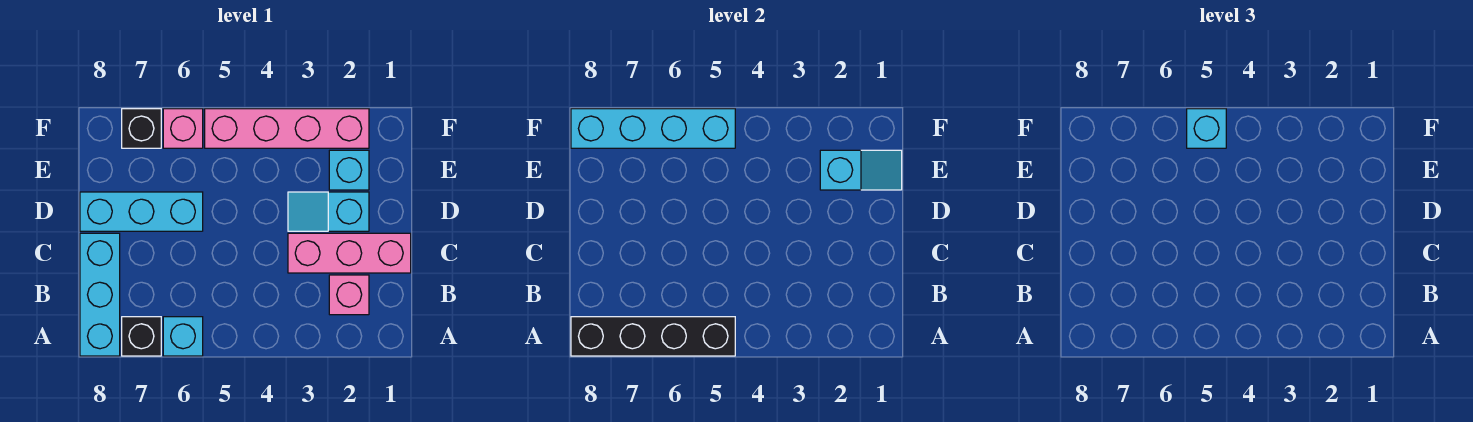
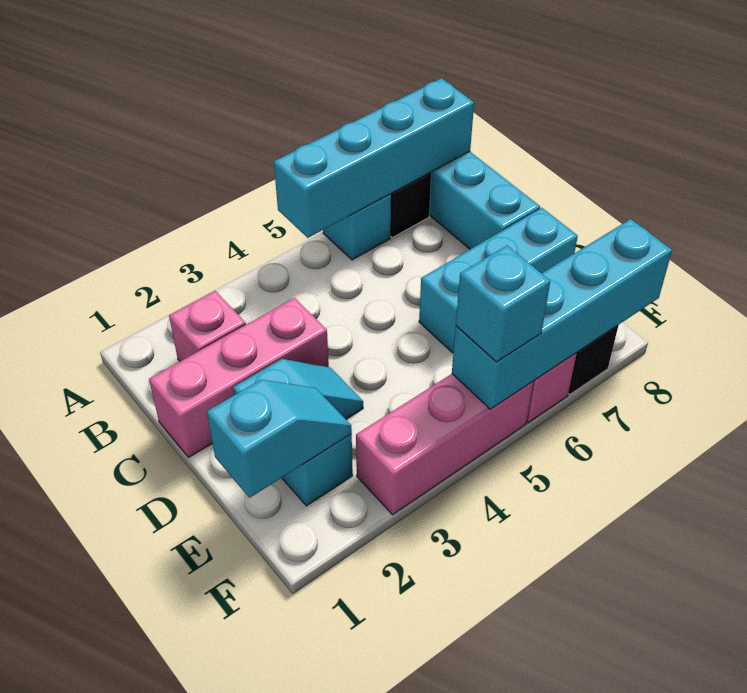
black brick A5:A8 level 2 -> cyan brick A5:A8 level 2
cyan slope E1:E2 level 2 top 2 -> cyan slope E1:E2 level 2 top 1
pink brick F2:F5 level 1 -> pink brick F3:F5 level 1

